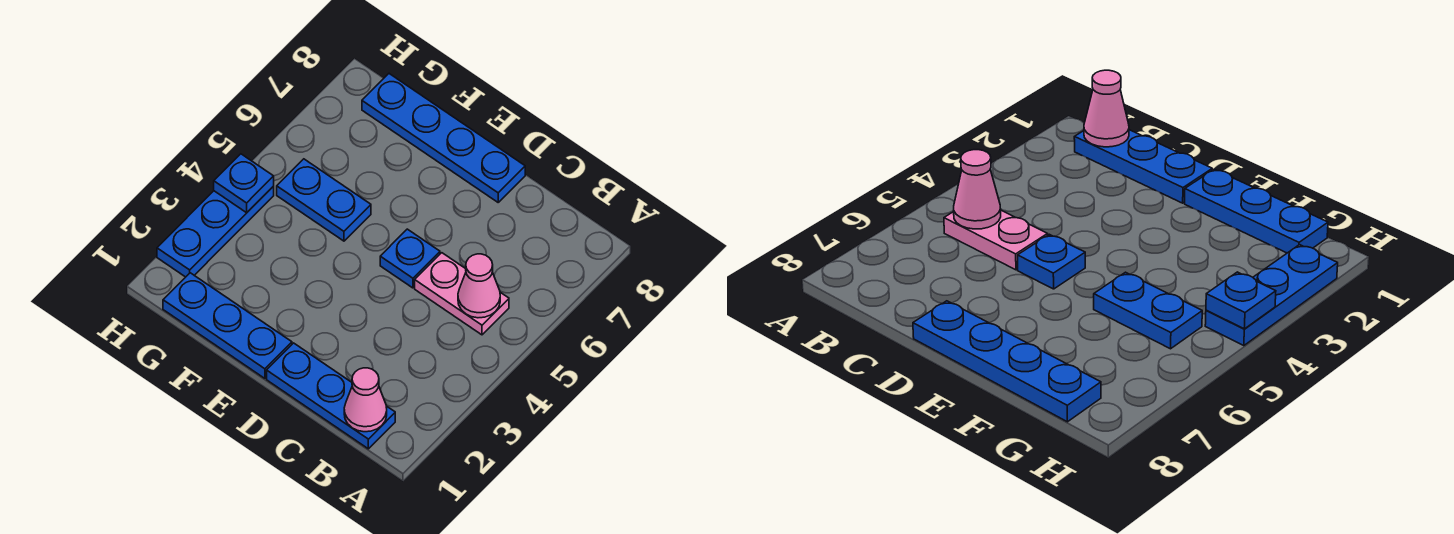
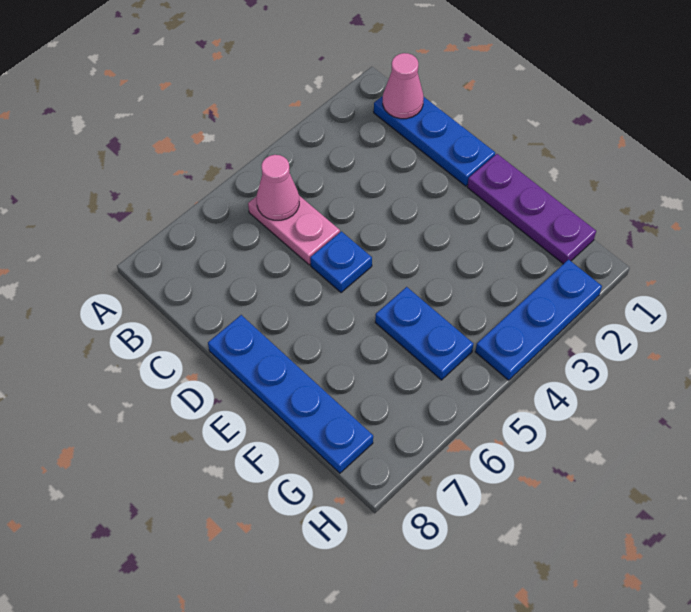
blue plate E1:G1 level 1 -> purple plate E1:G1 level 1
blue plate H4 level 2 -> none

